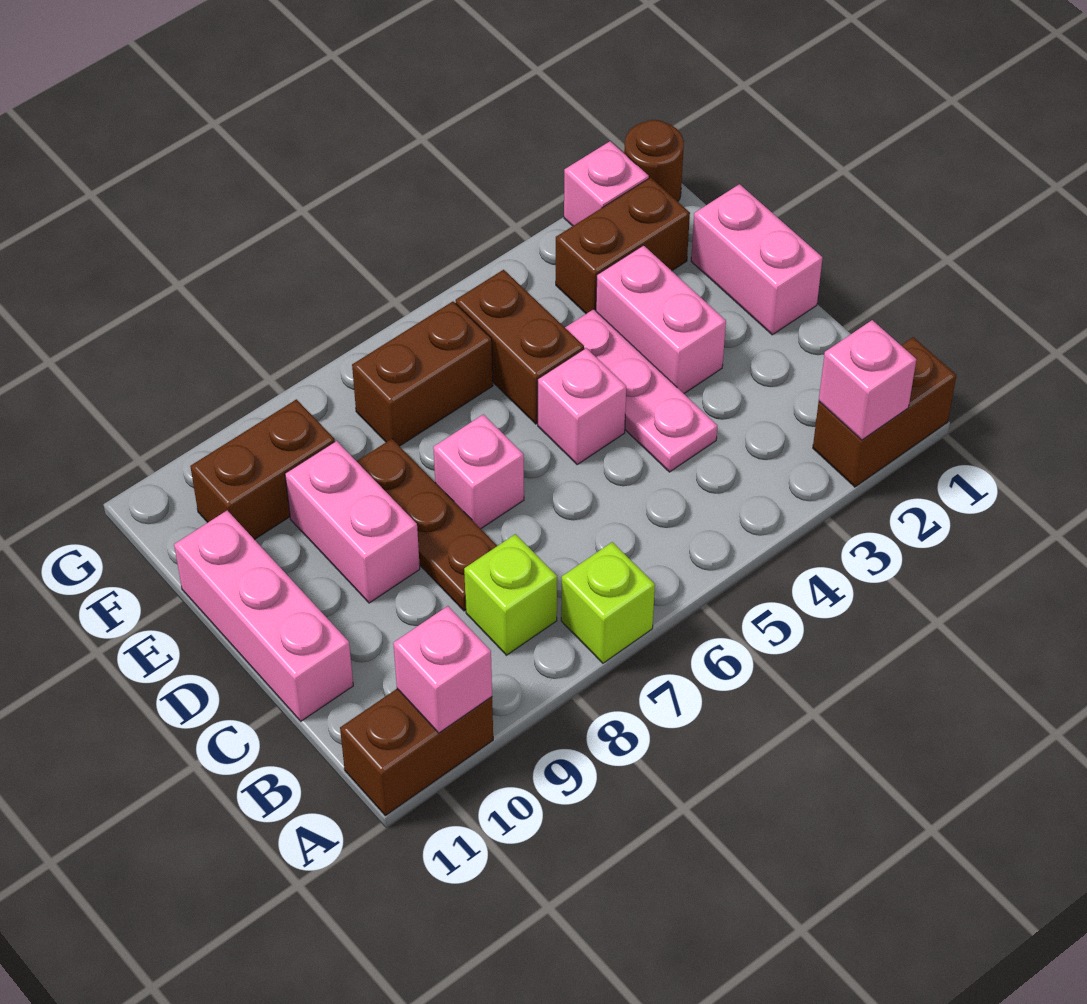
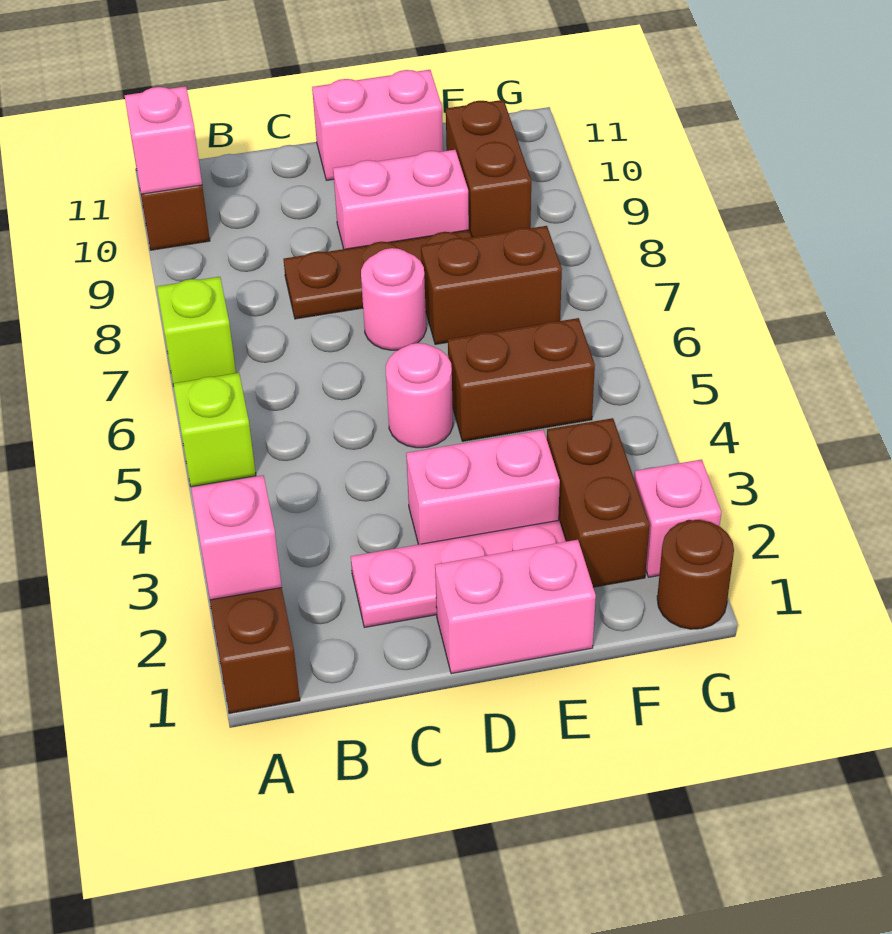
lime brick B8 level 1 -> lime brick A5 level 1
pink plate C4:E4 level 1 -> pink plate C2:E2 level 1
pink brick C11:E11 level 1 -> pink brick D11:E11 level 1
pink brick D5 level 1 -> pink round brick D5 level 1
pink brick D7 level 1 -> pink round brick D7 level 1
brown brick F6:F7 level 1 -> brown brick E7:F7 level 1

